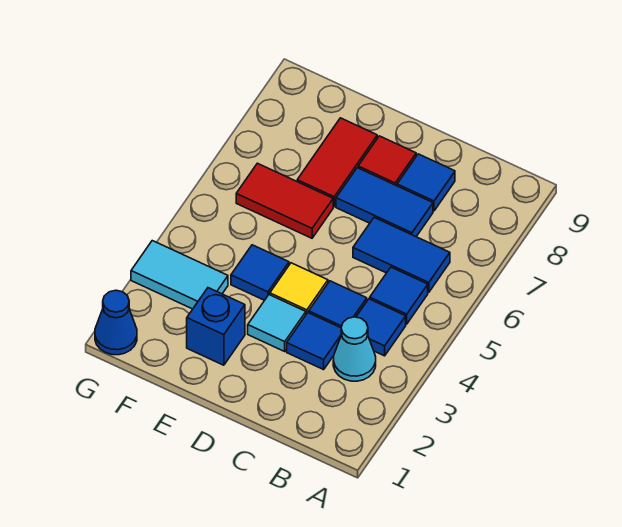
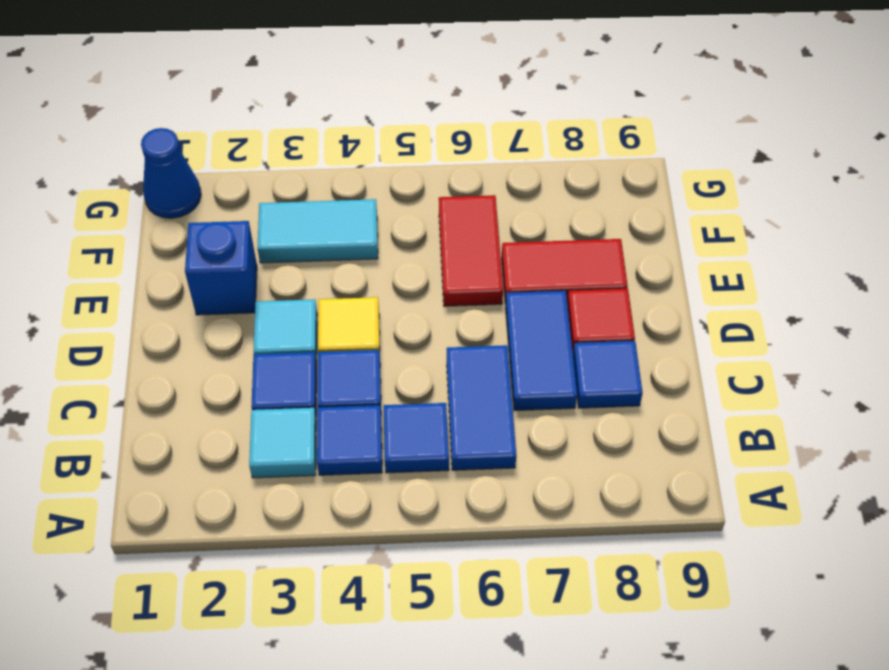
cyan cone B3 level 1 -> cyan tile B3 level 1
blue tile E4 level 1 -> none
cyan tile F3:G3 level 1 -> cyan tile F3:F4 level 1

